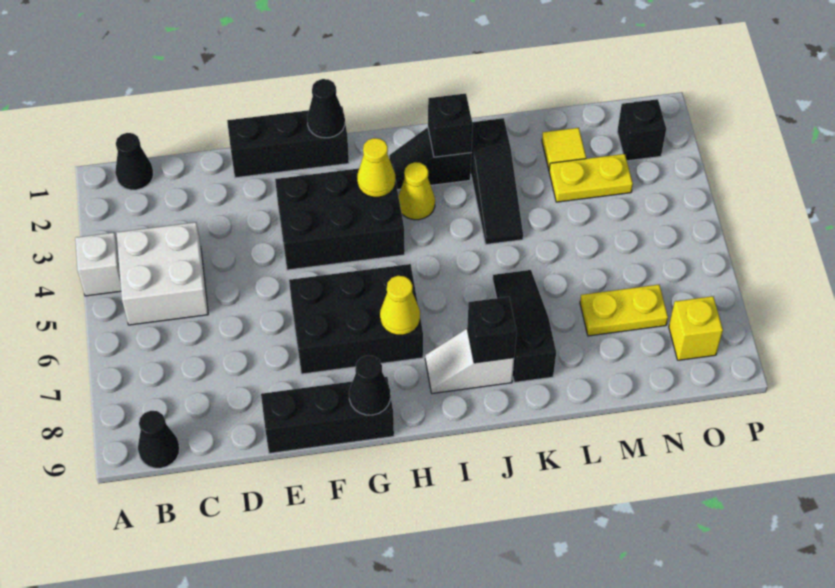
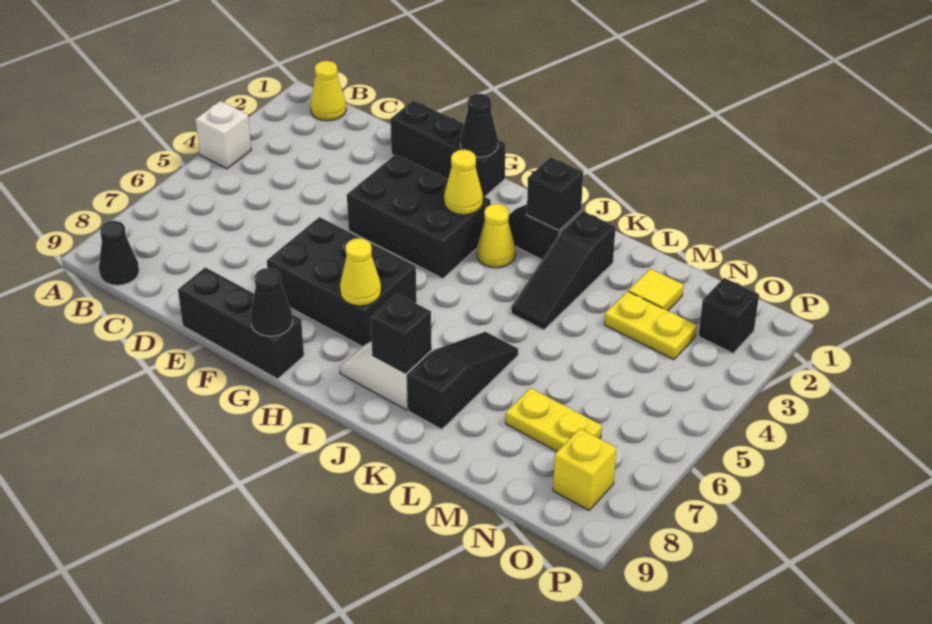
black cone B1 level 1 -> yellow cone B1 level 1
white brick B4:C5 level 1 -> none

